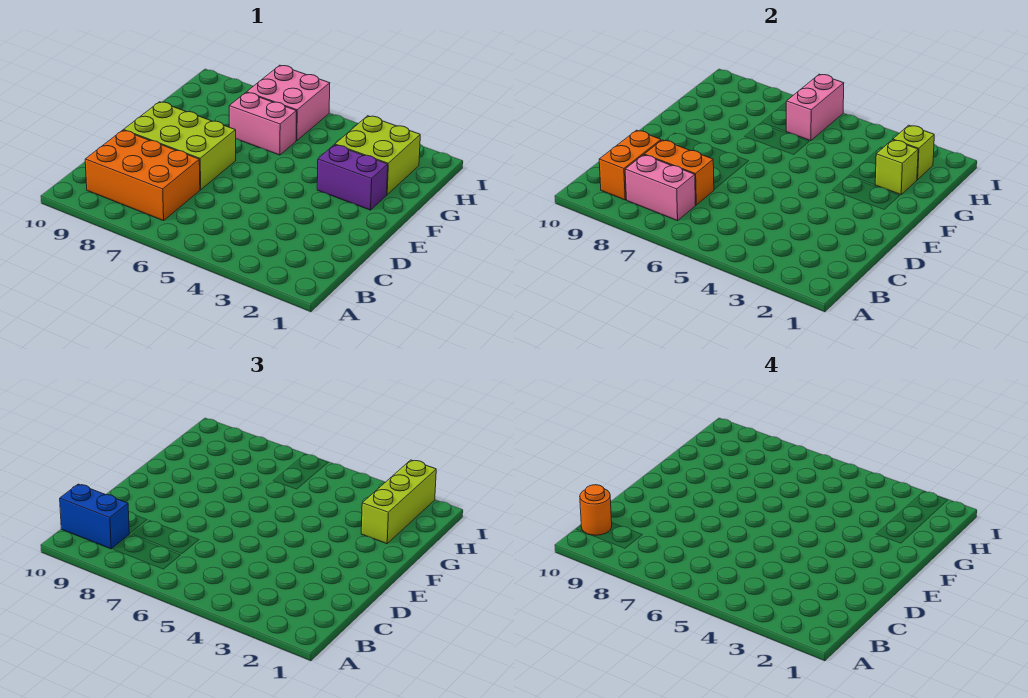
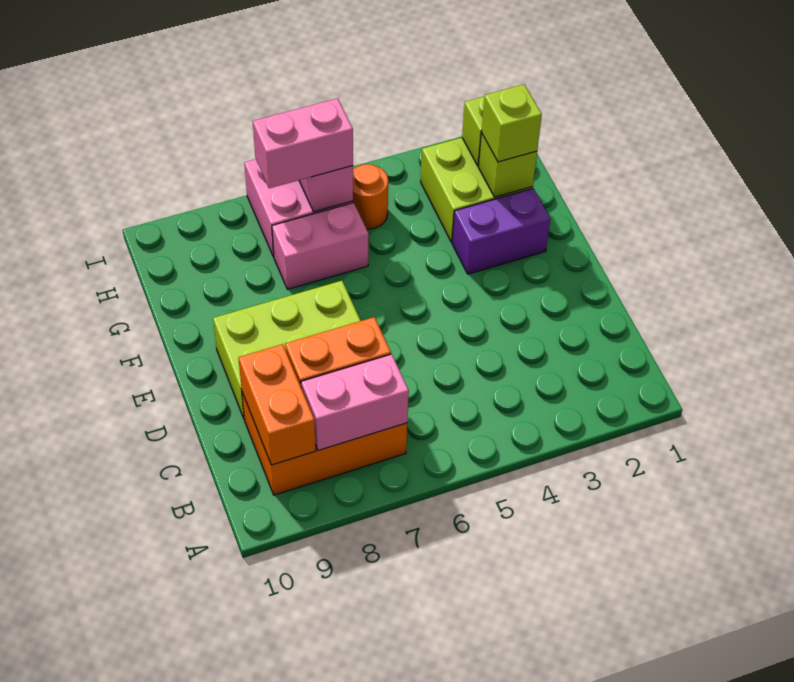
blue brick B9:B10 level 3 -> none
orange round brick B10 level 4 -> orange round brick H5 level 1
lime brick G2:I2 level 3 -> lime brick G2 level 3
none -> pink brick H6:H7 level 3

